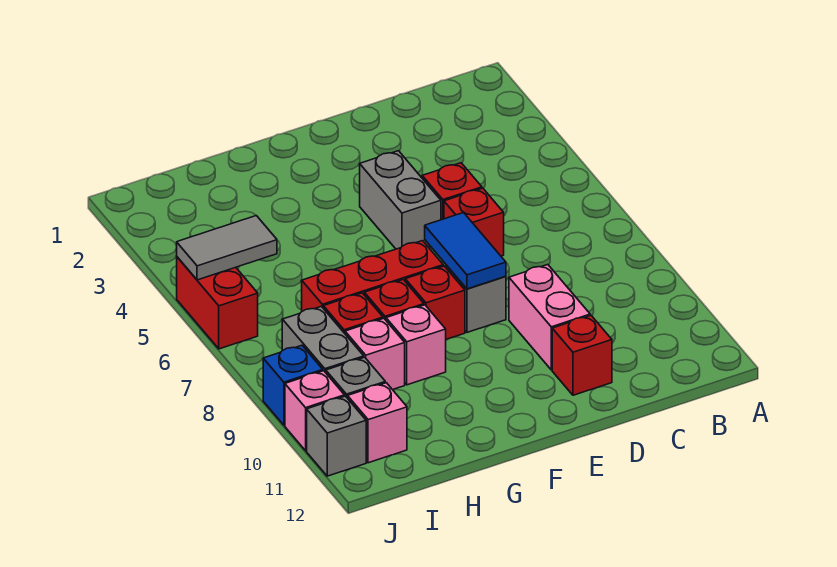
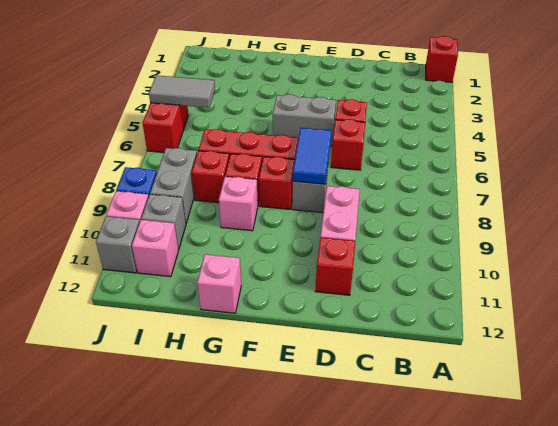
none -> red brick A1 level 1
grey brick E4:E5 level 1 -> grey brick E5:F5 level 1
pink brick H9 level 1 -> pink brick G12 level 1

